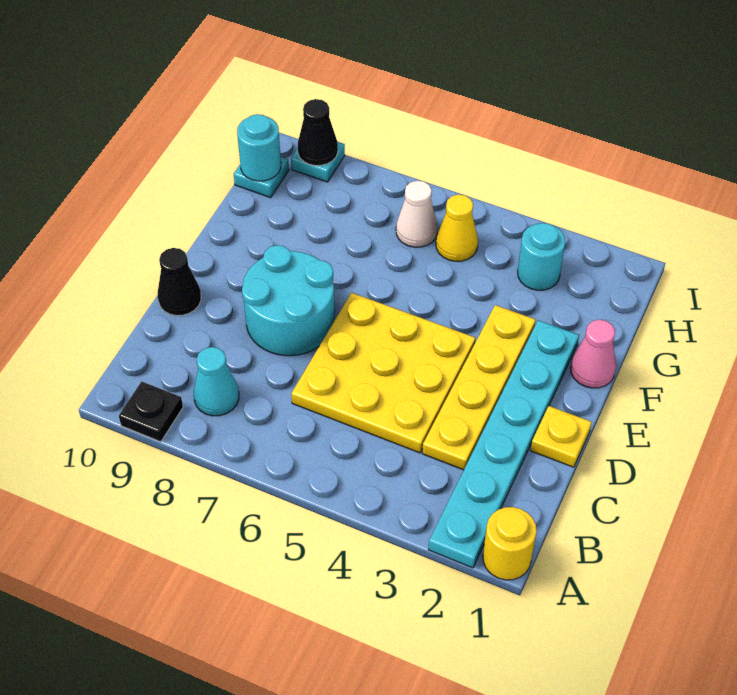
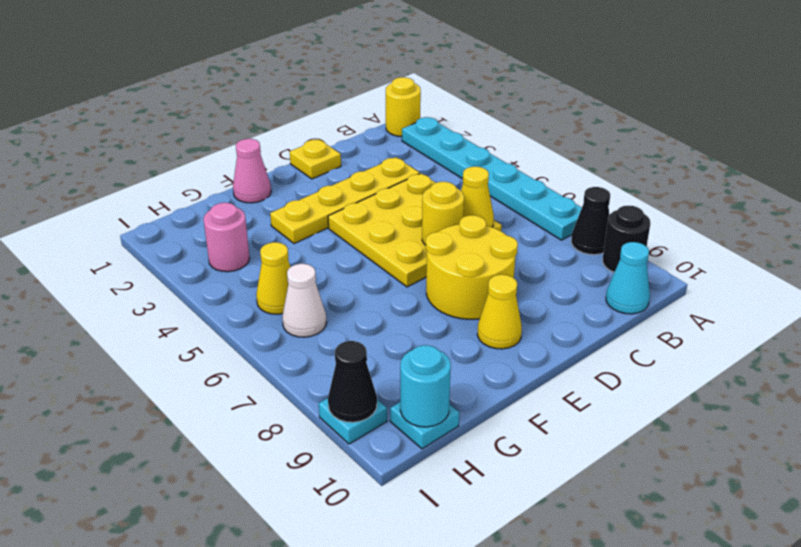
cyan plate A2:F2 level 1 -> cyan plate A2:A7 level 1
black plate A9 level 1 -> black round brick A9 level 1
cyan cone B8 level 1 -> cyan cone B10 level 1
none -> yellow cone C6 level 2
none -> yellow round brick D6 level 2
cyan round brick D7:E8 level 1 -> yellow round brick D7:E8 level 1
black cone D10 level 1 -> black cone A8 level 1
none -> yellow cone E9 level 1
cyan round brick H3 level 1 -> pink round brick H3 level 1

